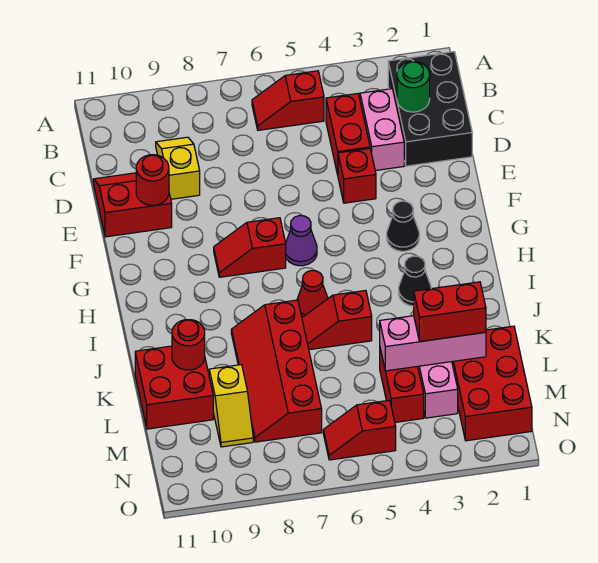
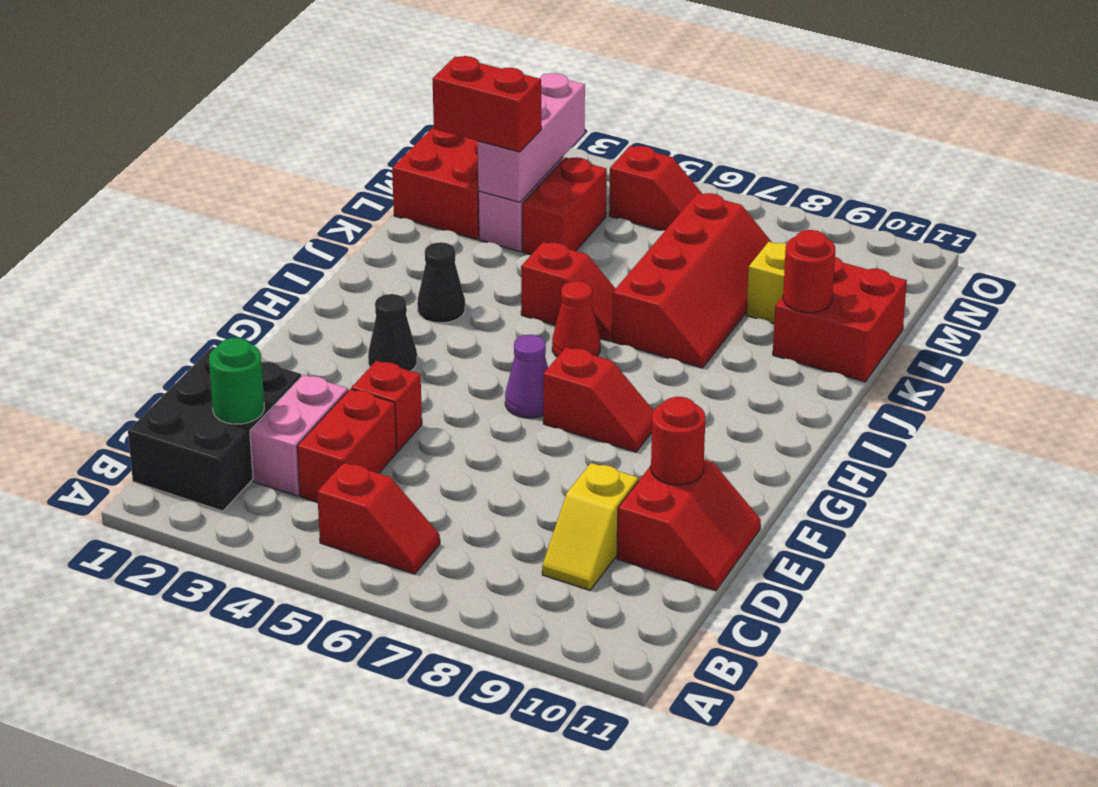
red slope D10:E11 level 1 top E -> red slope D10:E11 level 1 top 10
pink brick L2:L4 level 2 -> pink brick L3:N3 level 2

